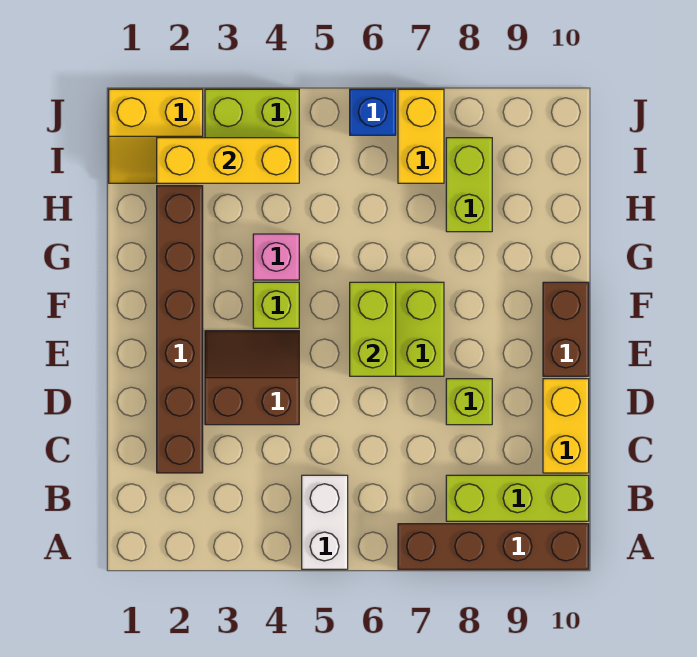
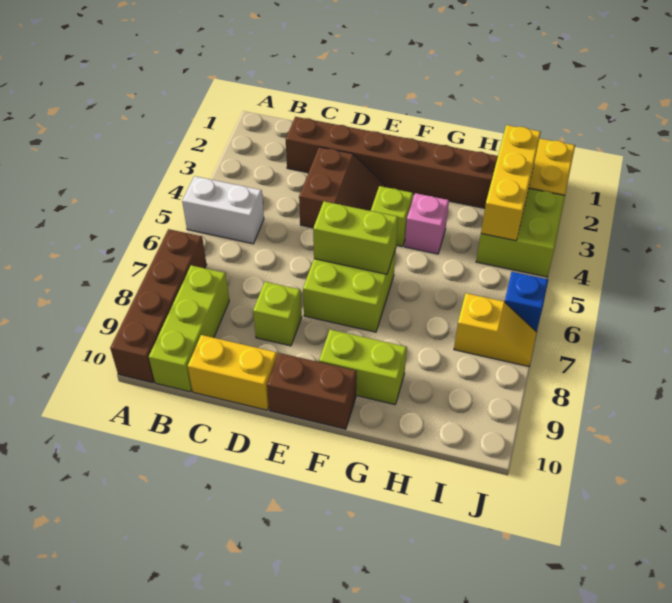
lime brick H8:I8 level 1 -> lime brick F9:G9 level 1
yellow brick I7:J7 level 1 -> yellow slope I7:J7 level 1 top I

